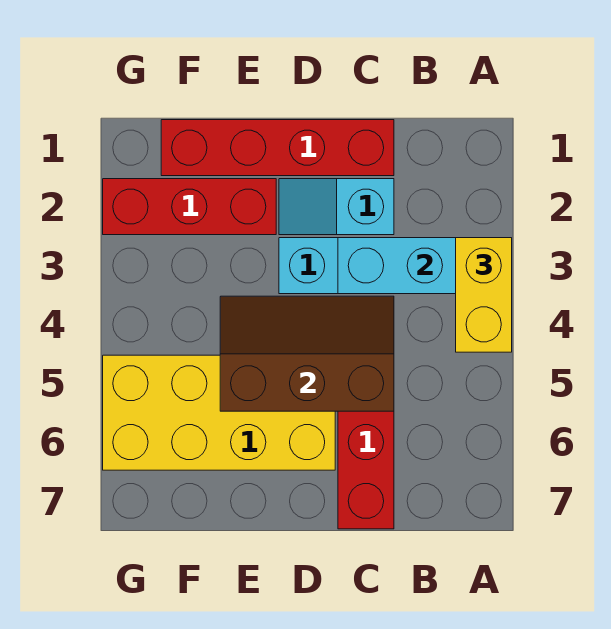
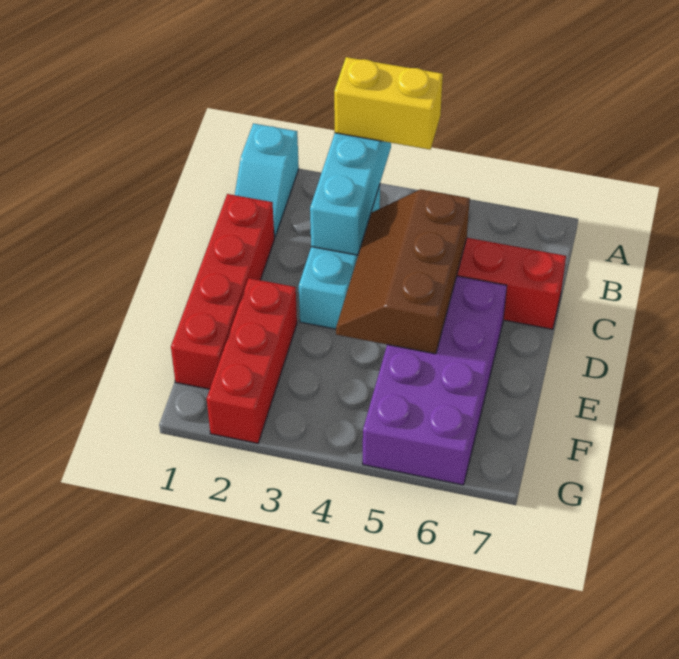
cyan slope C2:D2 level 1 top C -> cyan slope A1:B1 level 1 top A
yellow brick D5:G6 level 1 -> purple brick D5:G6 level 1

